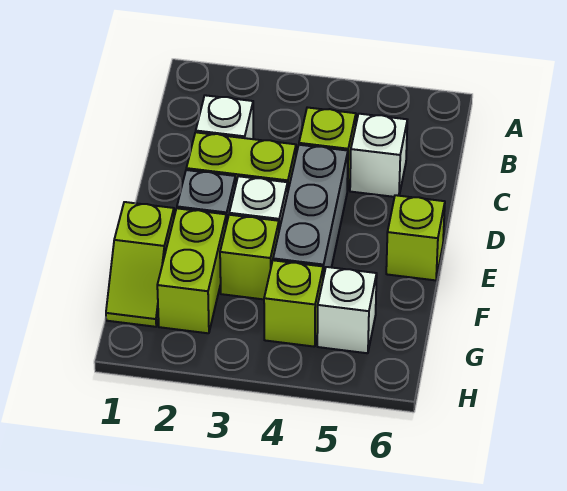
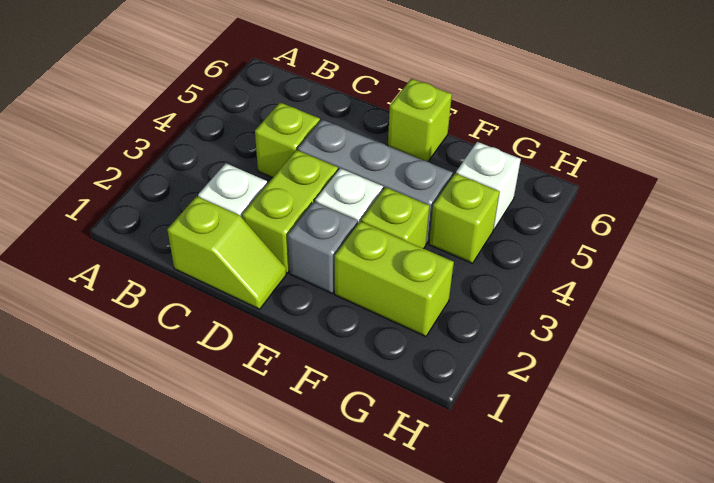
white brick C5 level 1 -> none
lime slope F1:G1 level 1 top F -> lime slope C1:D1 level 1 top C

